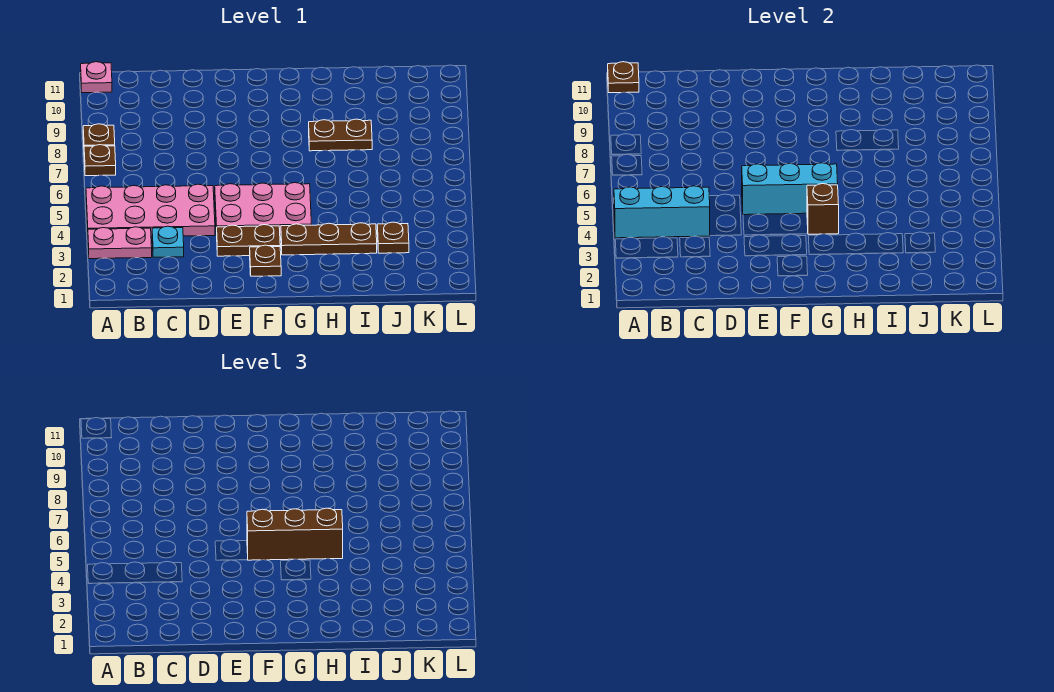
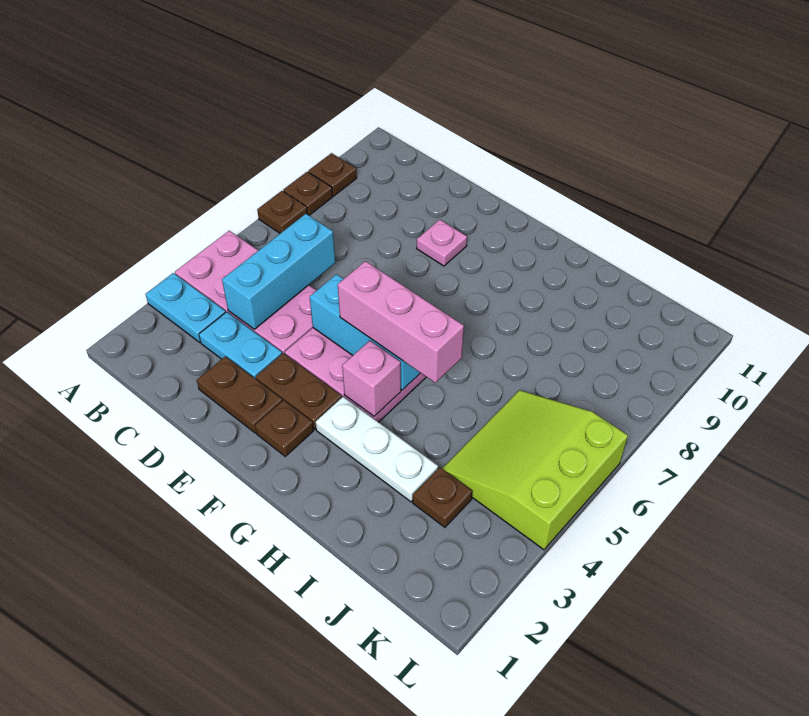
pink plate A3:B3 level 1 -> cyan plate A3:B3 level 1
cyan brick A4:C4 level 2 -> cyan brick C4:C6 level 2
pink plate A11 level 1 -> pink plate E9 level 1
brown plate A11 level 2 -> brown plate A9 level 1
cyan plate C3 level 1 -> cyan plate C3:D3 level 1
brown brick F5:H5 level 3 -> pink brick F5:H5 level 3
brown plate G3:I3 level 1 -> white plate G3:I3 level 1
brown brick G4 level 2 -> pink brick G4 level 2
brown plate H8:I8 level 1 -> brown plate D2:E2 level 1
none -> lime slope J4:L6 level 1 top L

